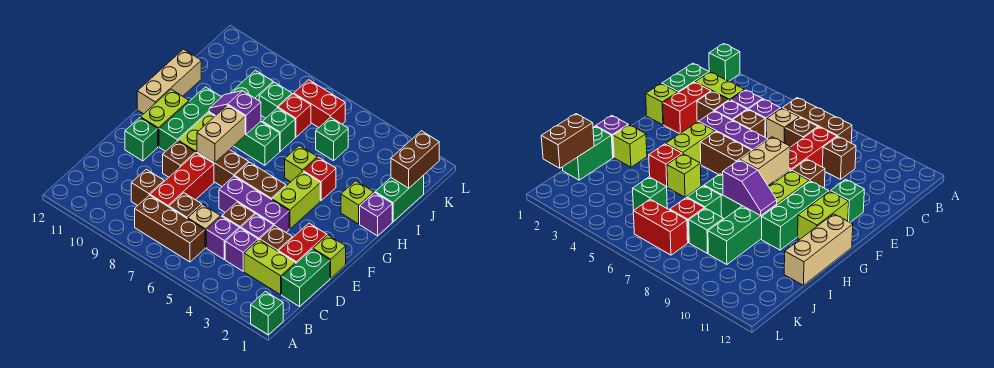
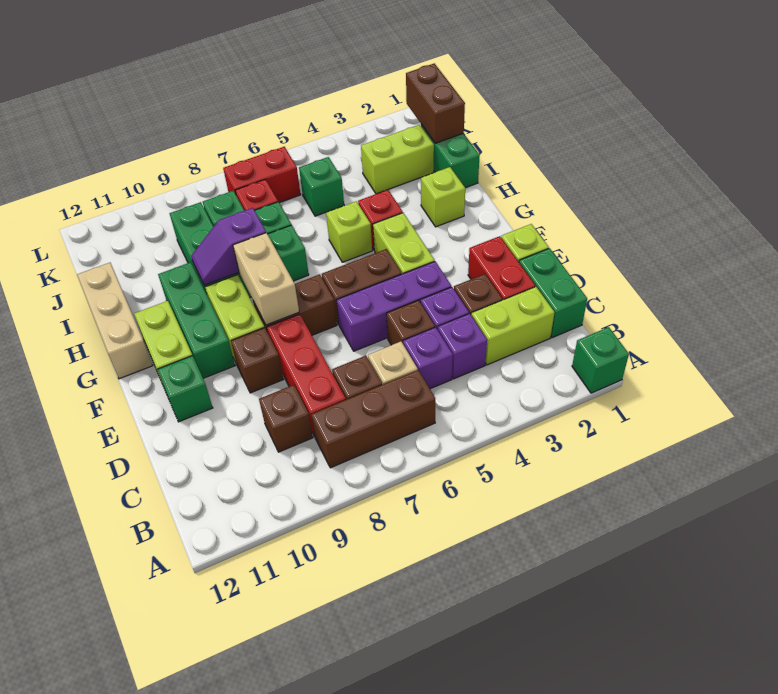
purple brick H1 level 1 -> none
none -> lime brick J2:J3 level 1

